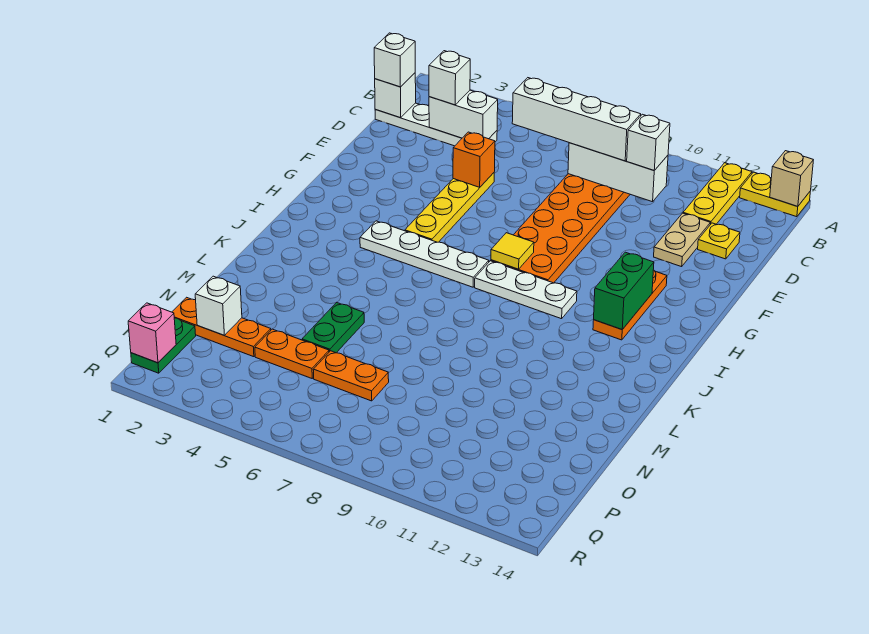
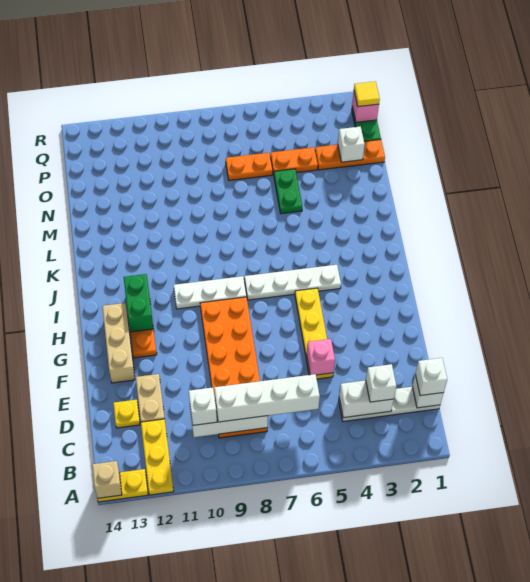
orange brick E5 level 2 -> pink brick E5 level 2
none -> tan brick F13:H13 level 1
yellow tile H8 level 2 -> yellow tile Q1 level 3

